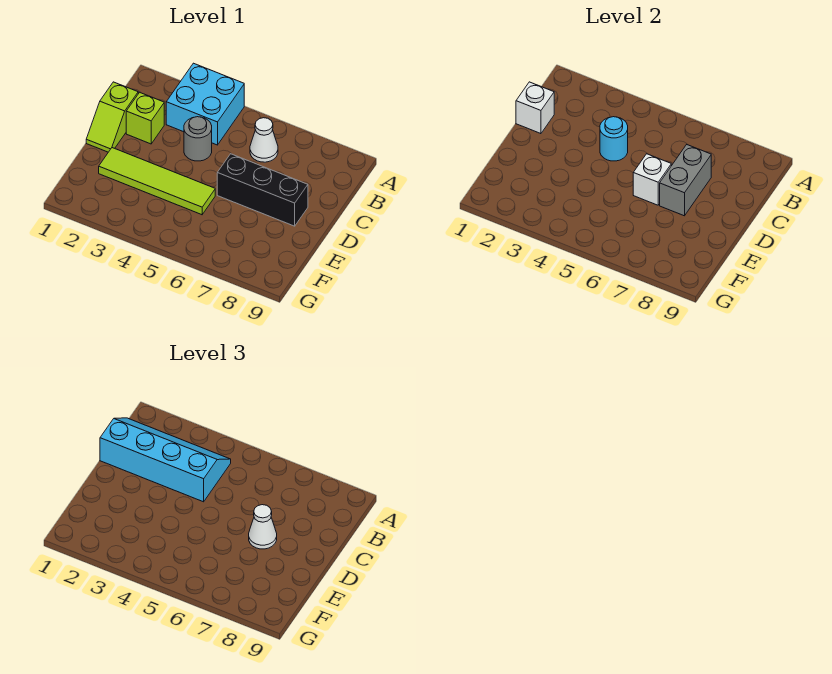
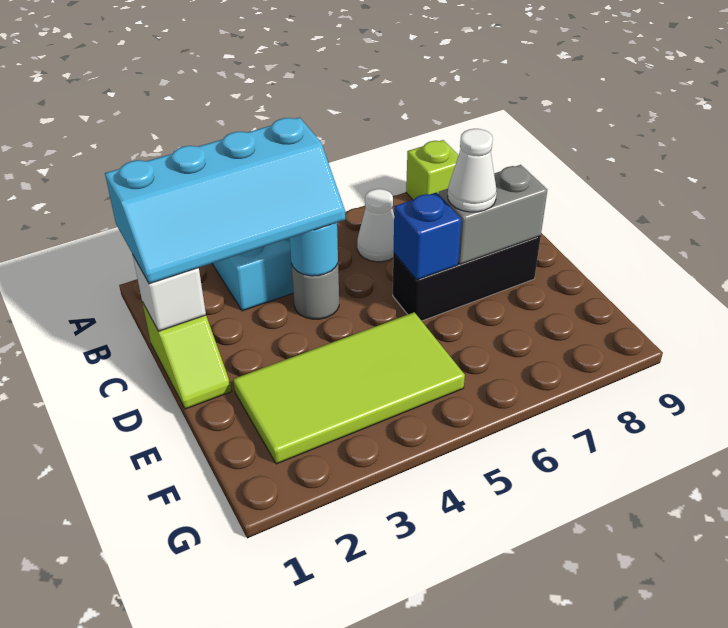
cyan slope B1:C4 level 3 top C -> cyan slope B1:C4 level 3 top B
lime brick C2 level 1 -> lime brick A8 level 1
grey brick C7:D7 level 2 -> grey brick D7:D8 level 2
white brick D6 level 2 -> blue brick D6 level 2
lime tile E2:E5 level 1 -> lime tile E2:F5 level 1

